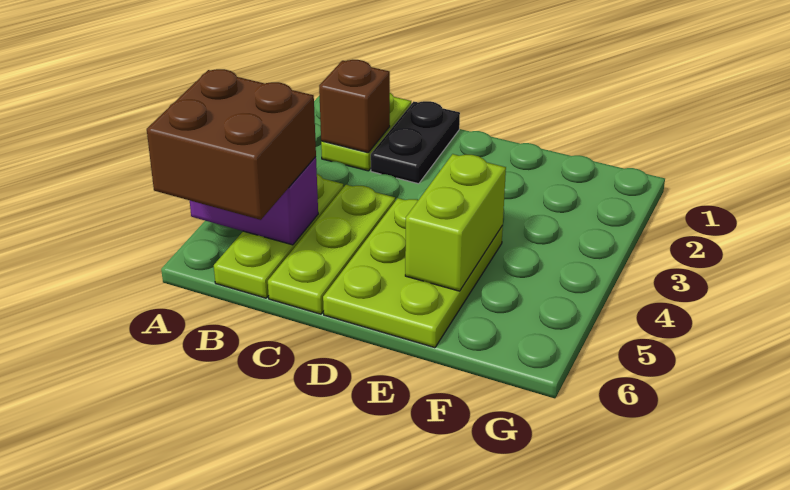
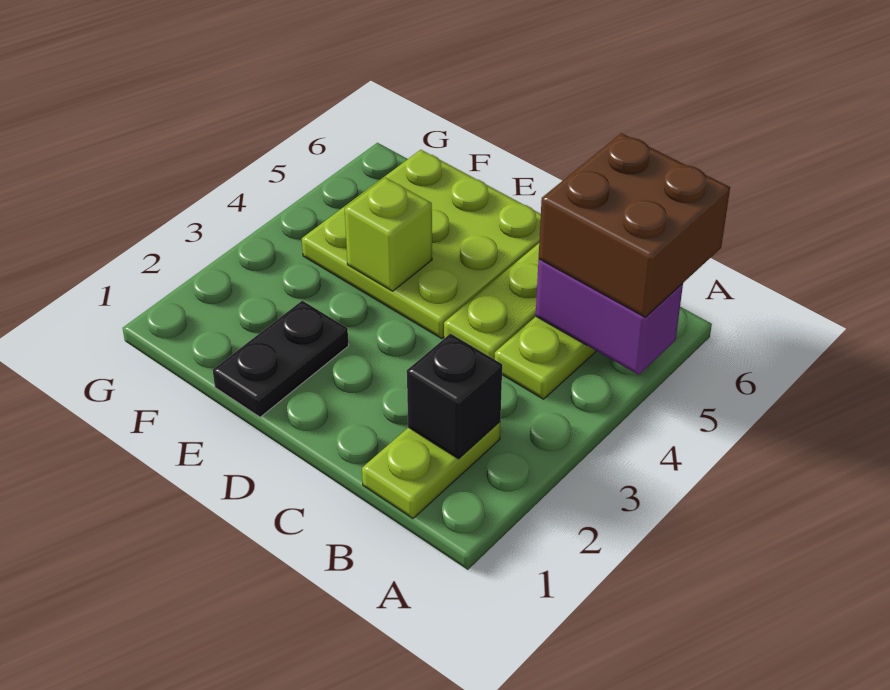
brown brick B2 level 2 -> black brick B2 level 2
black plate C1:C2 level 1 -> black plate E1:E2 level 1
lime plate D4:E6 level 1 -> lime plate D4:F6 level 1
lime brick E4:E5 level 2 -> lime brick E4 level 2

